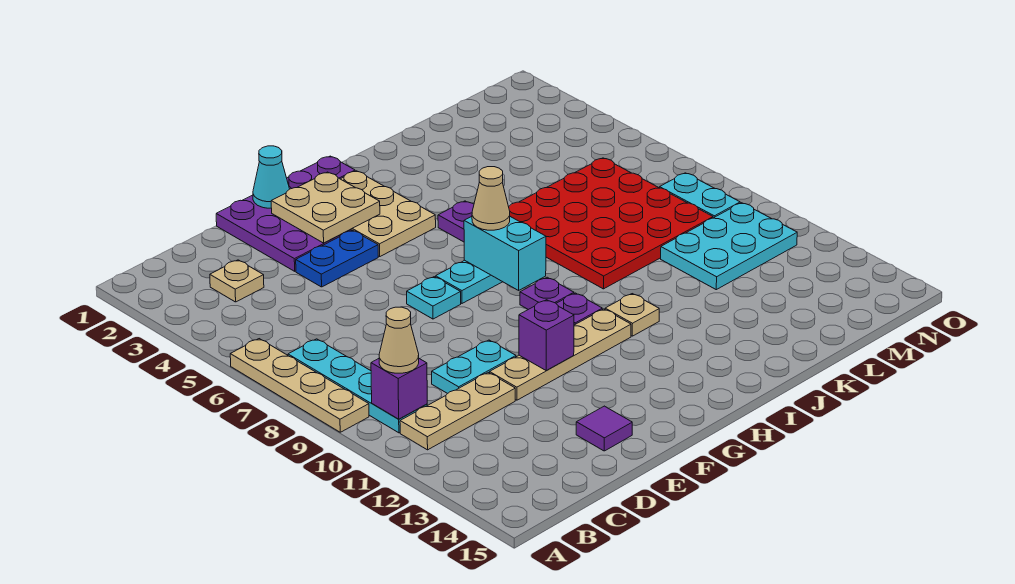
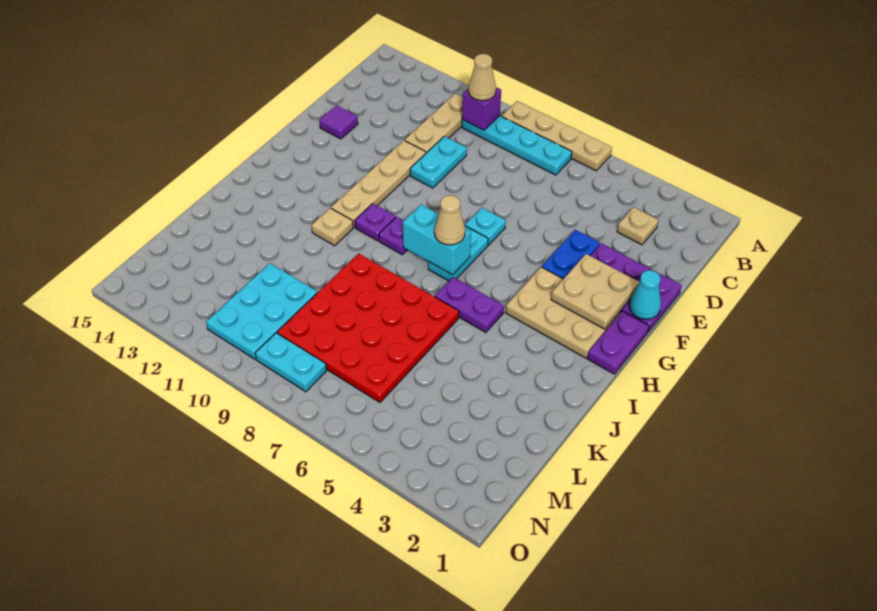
purple brick F11 level 2 -> none

